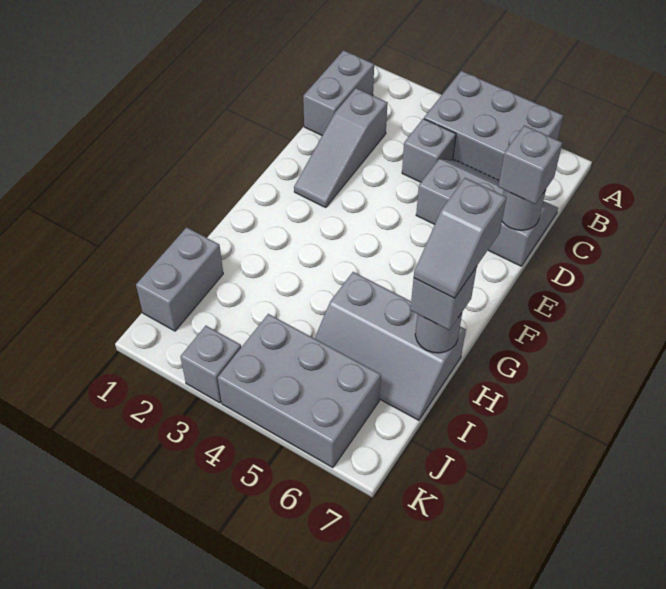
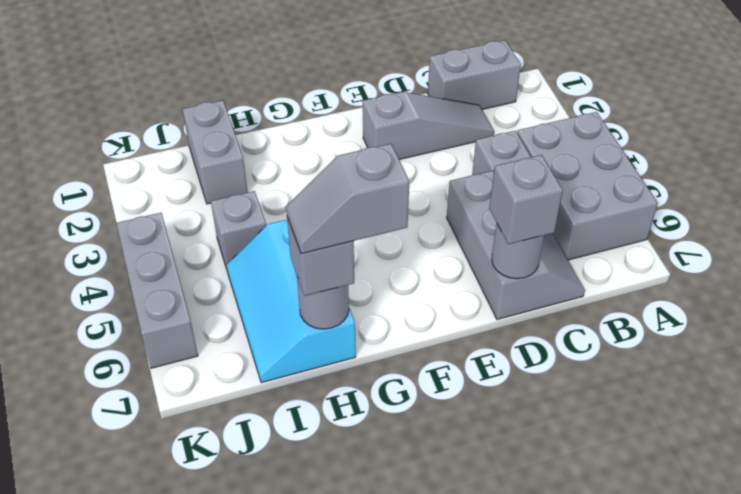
grey slope C2:E2 level 1 top C -> grey slope C2:E2 level 1 top E
grey slope H5:I7 level 1 top H -> cyan slope H5:I7 level 1 top H
grey brick I1:J1 level 1 -> grey brick I1:I2 level 1
grey brick J4:K6 level 1 -> grey brick K4:K6 level 1
grey brick K3 level 1 -> grey brick I4 level 1

